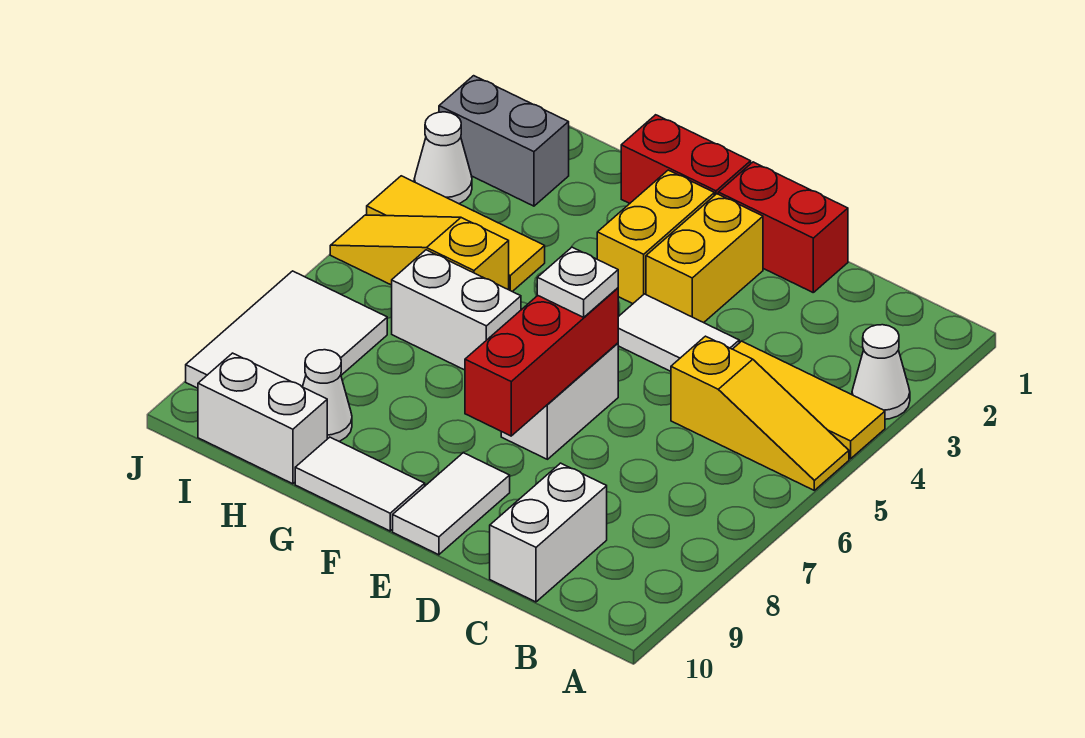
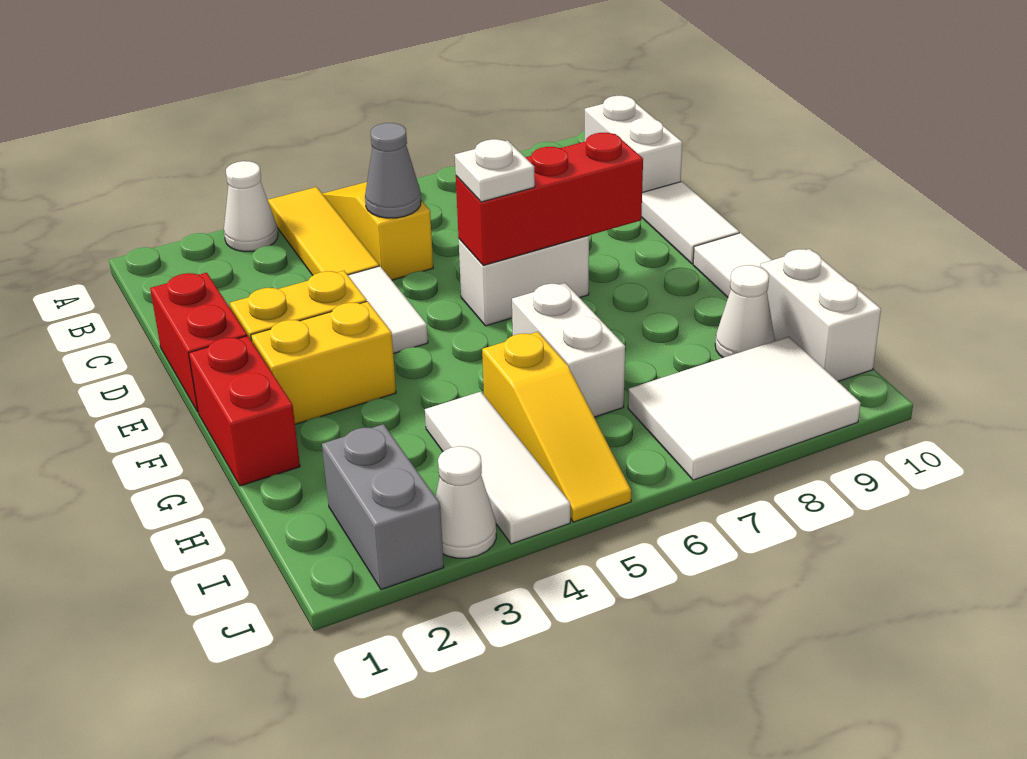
none -> grey cone C5 level 2
white brick C9:C10 level 1 -> white brick B10:C10 level 1
white tile E9:E10 level 1 -> white tile D10:E10 level 1
yellow tile H4:J4 level 1 -> white tile H4:J4 level 1

